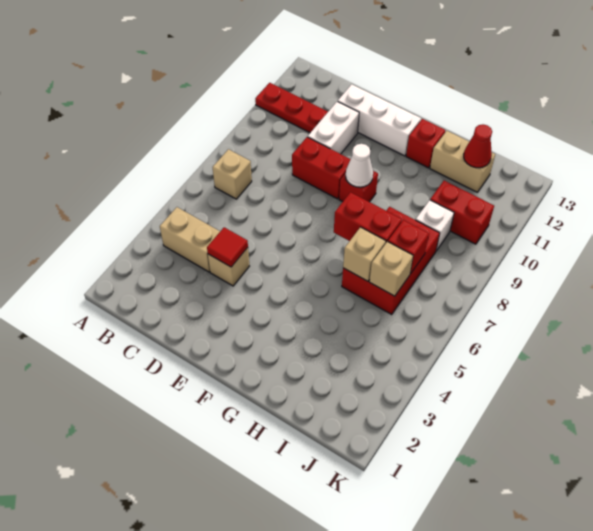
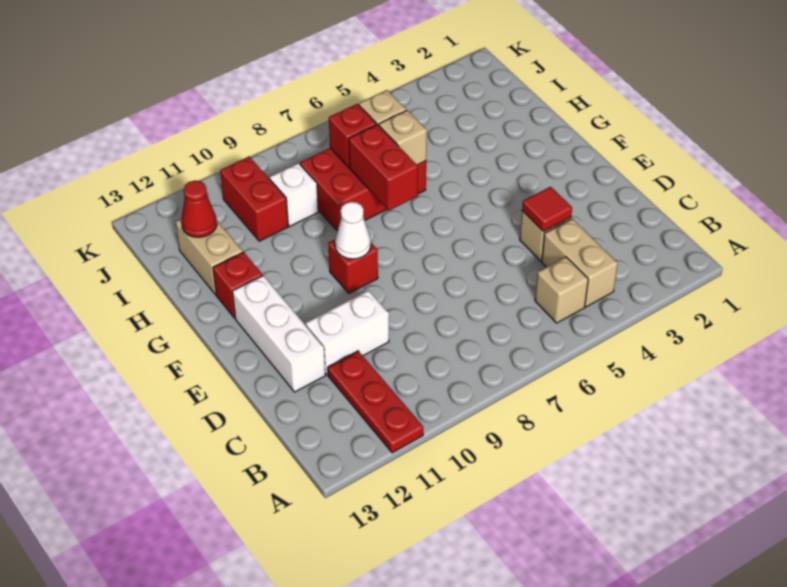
tan brick B7 level 1 -> tan brick B5 level 1
red brick D9:E9 level 1 -> none

